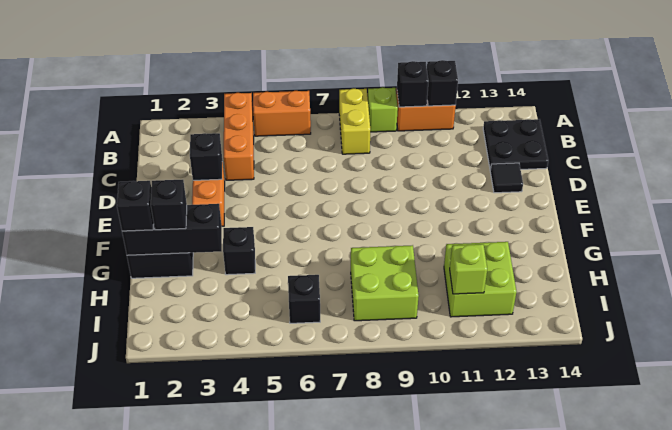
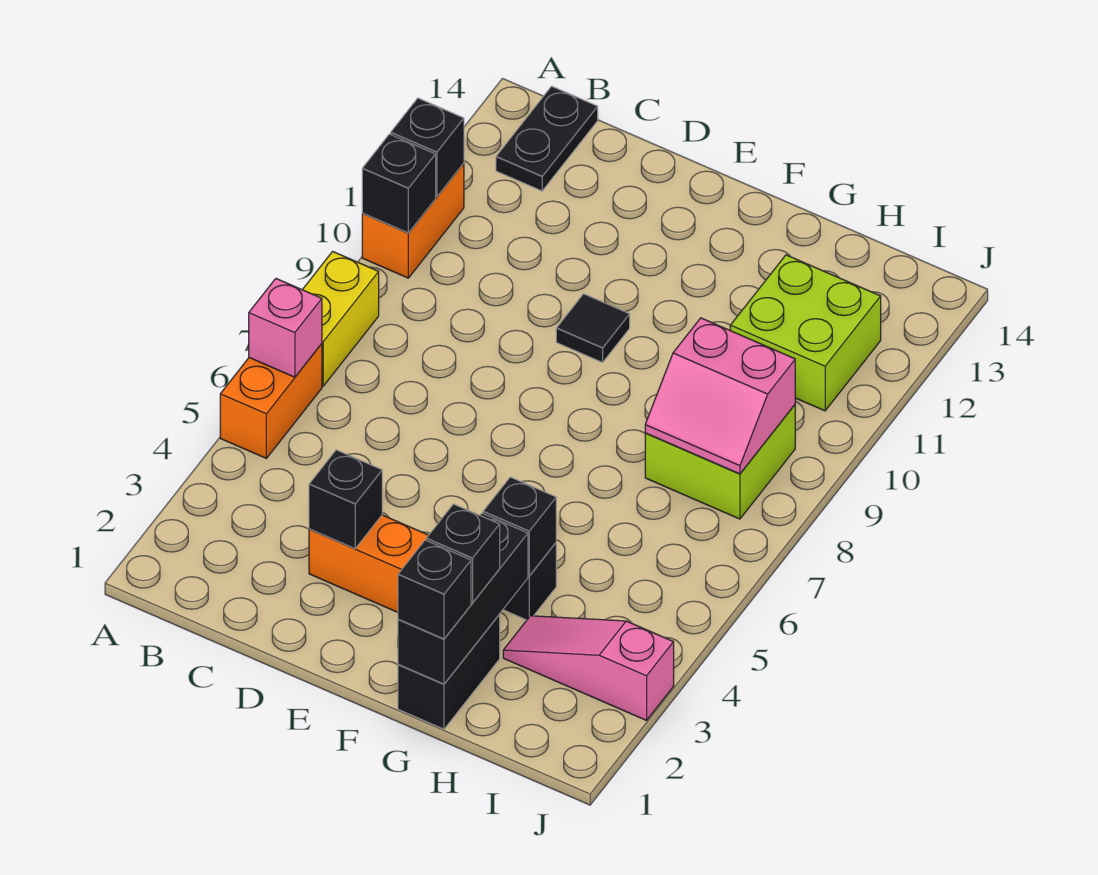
orange brick A4:C4 level 1 -> none
none -> pink brick A6 level 2
yellow brick A8:B8 level 1 -> yellow brick A7:A8 level 1
lime brick A9 level 1 -> none
black plate B13:C14 level 1 -> black plate B13:B14 level 1
black tile D13 level 1 -> black tile E10 level 1
none -> pink slope H3:J3 level 1 top J
none -> pink slope H8:I9 level 2 top 9
black brick I6 level 1 -> black brick G4 level 2
lime brick I11 level 2 -> none

